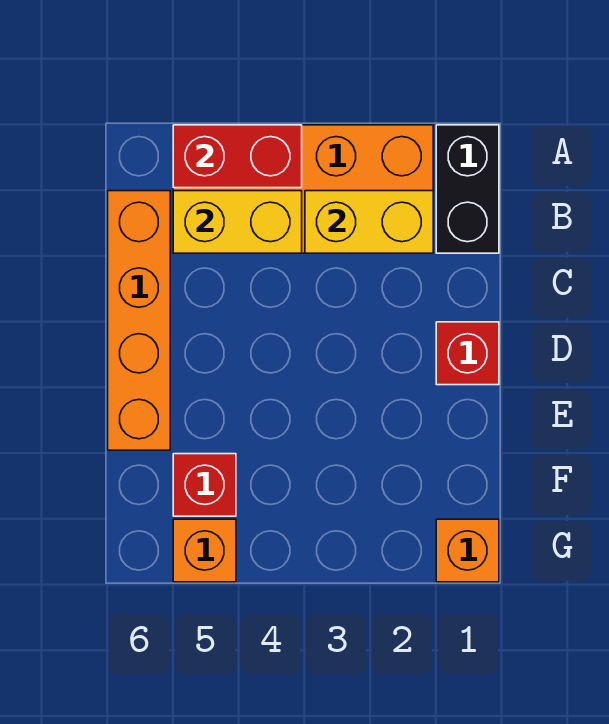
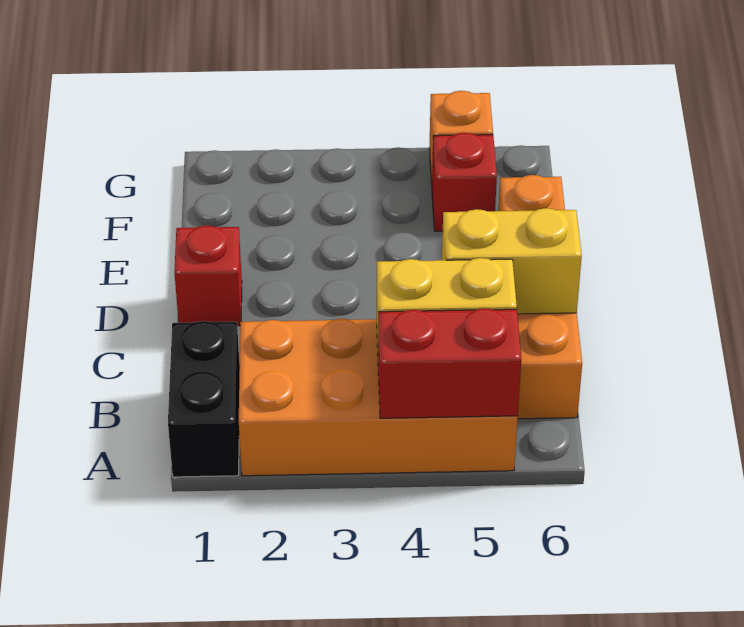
yellow brick B2:B3 level 2 -> yellow brick C5:C6 level 2
orange brick G1 level 1 -> none

